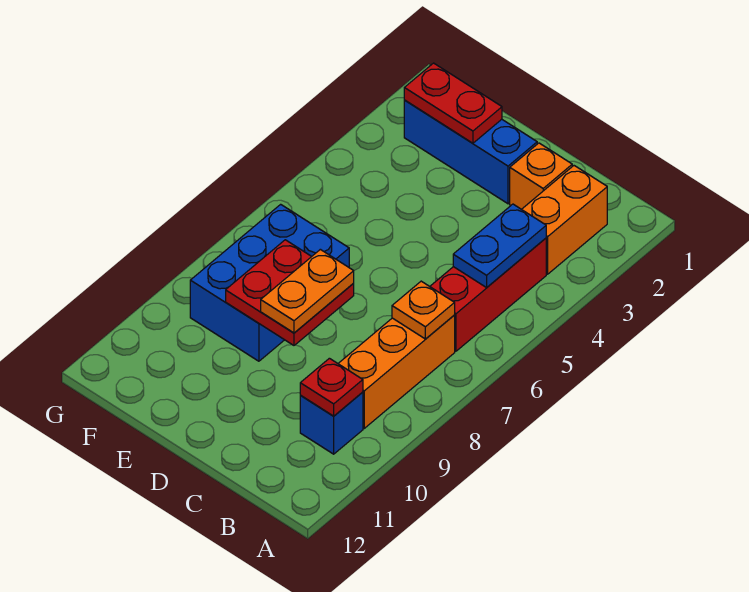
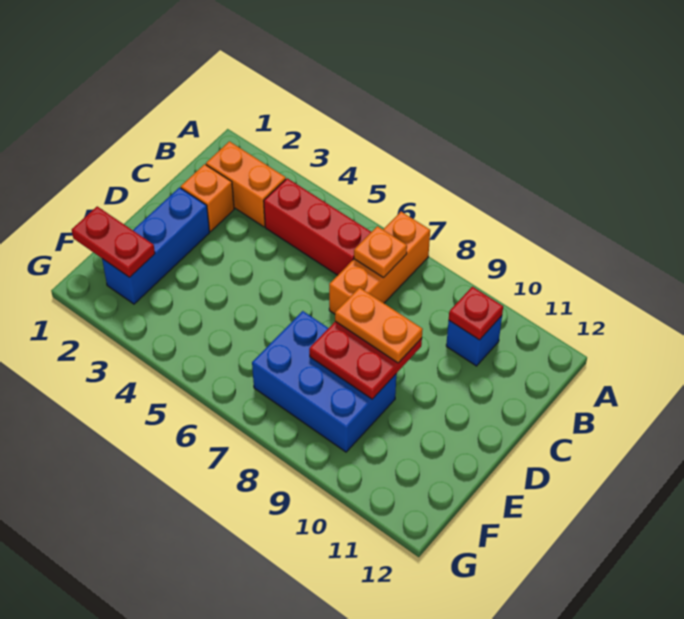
blue plate B4:B5 level 2 -> none
orange brick B7:B9 level 1 -> orange brick A7:C7 level 1
red plate E2:F2 level 2 -> red plate F1:F2 level 2

